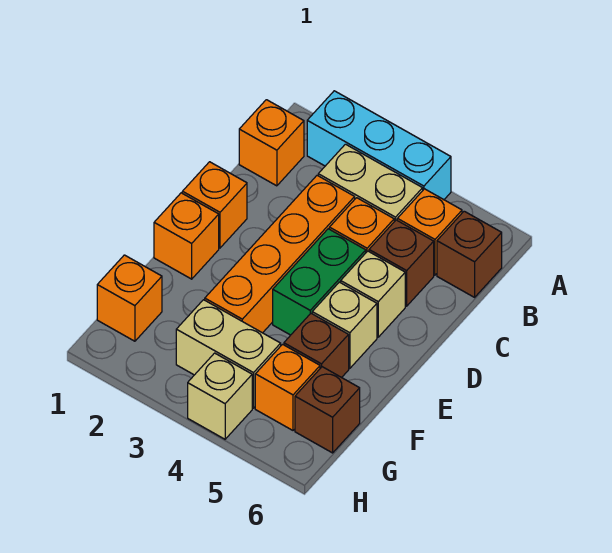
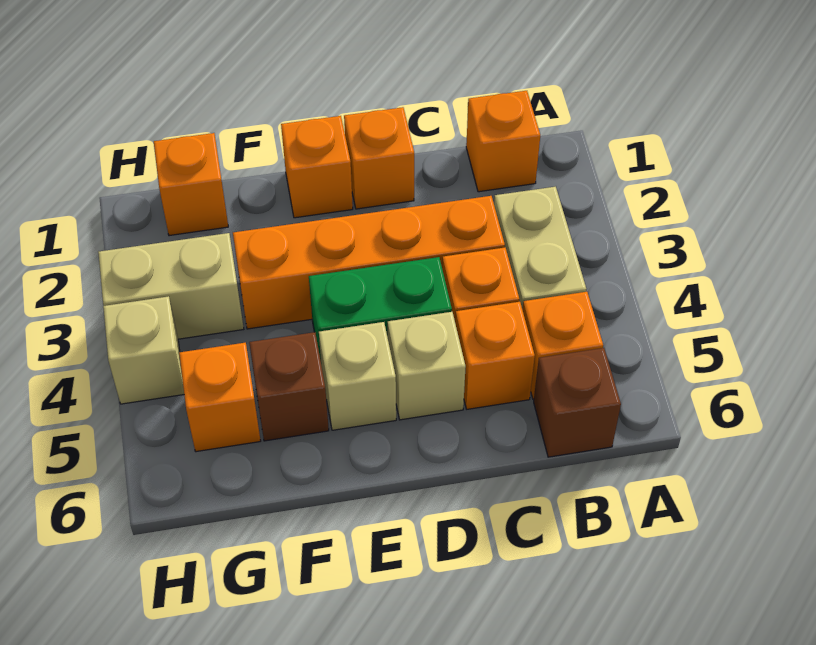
cyan brick A2:A4 level 1 -> none
brown brick C5 level 1 -> orange brick C5 level 1
tan brick G3:G4 level 1 -> tan brick G3:H3 level 1
brown brick G6 level 1 -> none

